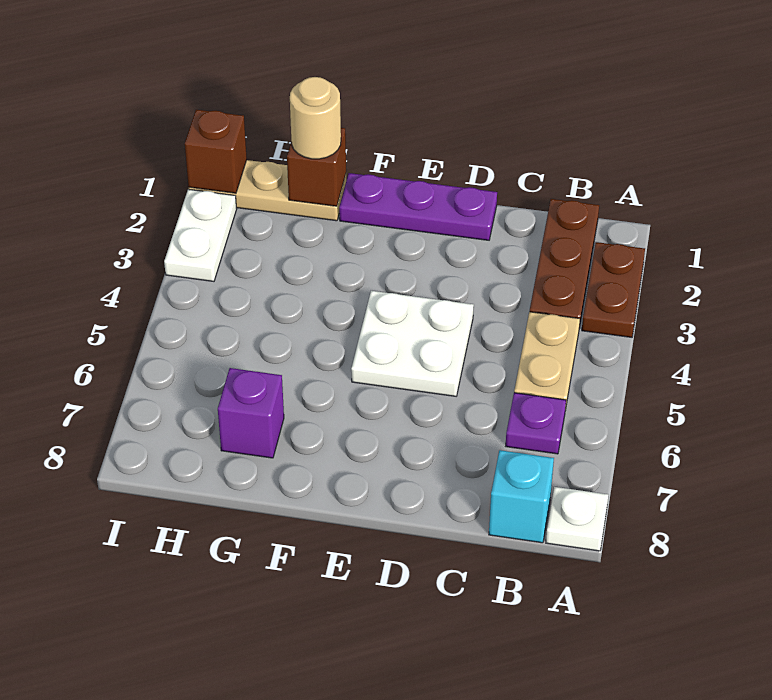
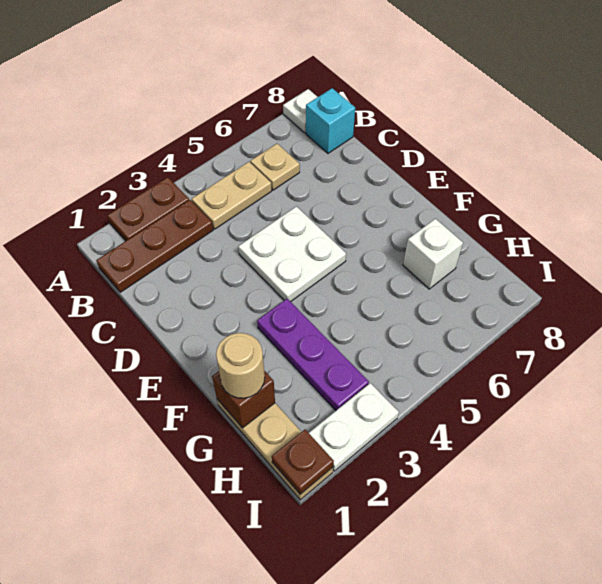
purple plate B6 level 1 -> tan plate B6 level 1
purple plate D1:F1 level 1 -> purple plate F3:H3 level 1
purple brick G7 level 1 -> white brick G7 level 1
brown brick I1 level 2 -> brown plate I1 level 2

